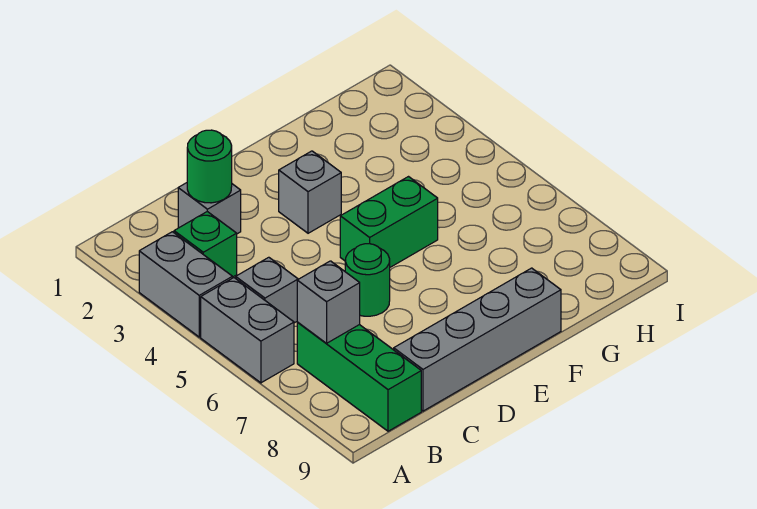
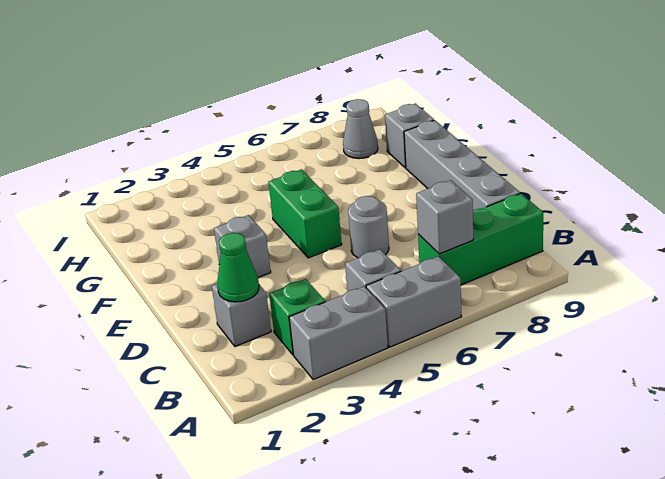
green round brick C2 level 2 -> green cone C2 level 2
green round brick D6 level 1 -> grey round brick D6 level 1
none -> grey brick G9 level 1
none -> grey cone H8 level 1

